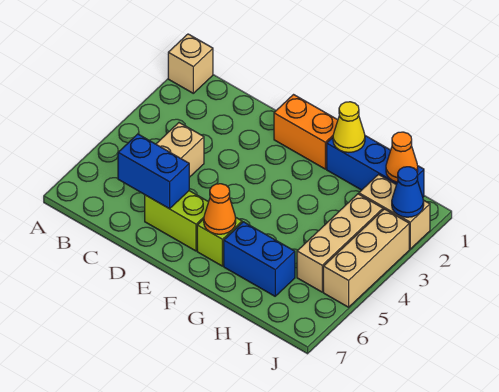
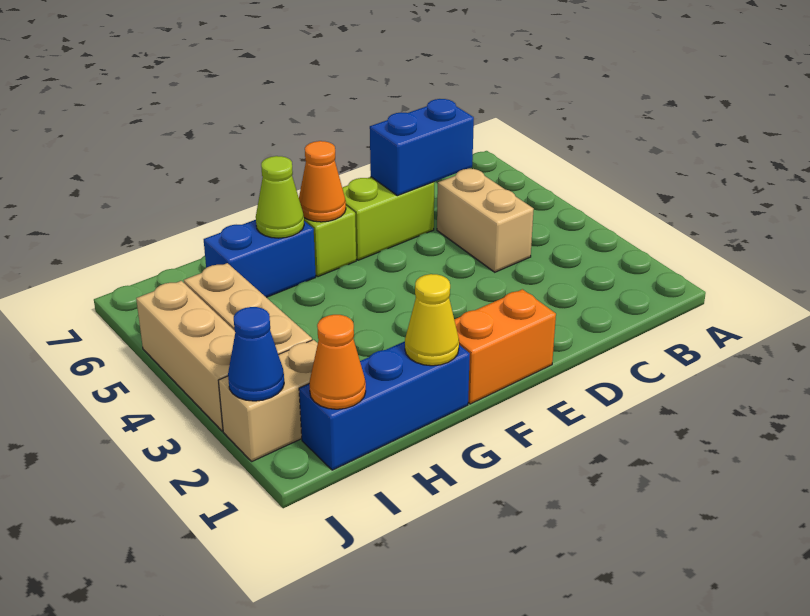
tan brick A1 level 1 -> none
none -> lime cone G6 level 2

